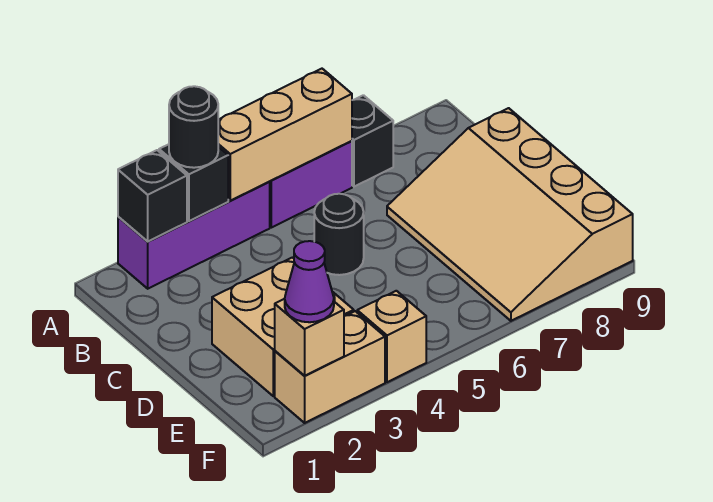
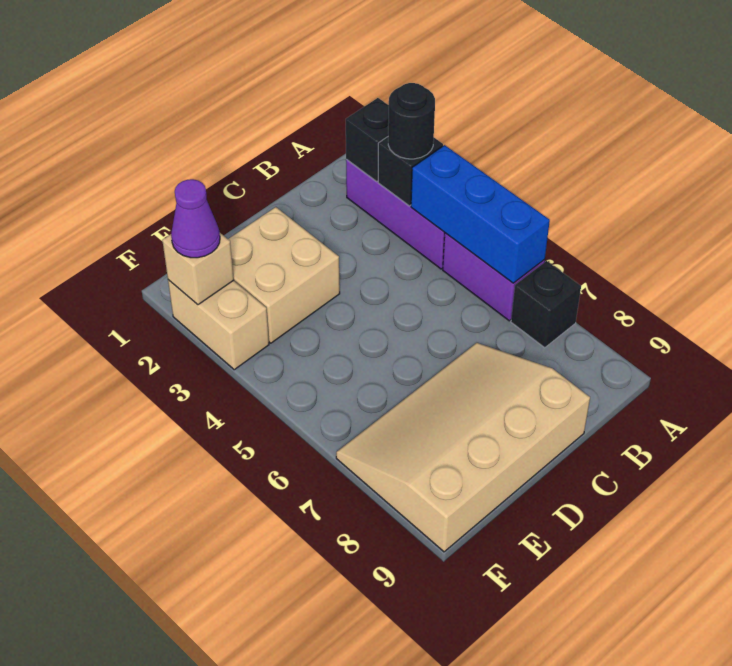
tan brick A4:A6 level 2 -> blue brick A4:A6 level 2
black round brick C5 level 1 -> none
tan brick F4 level 1 -> none

